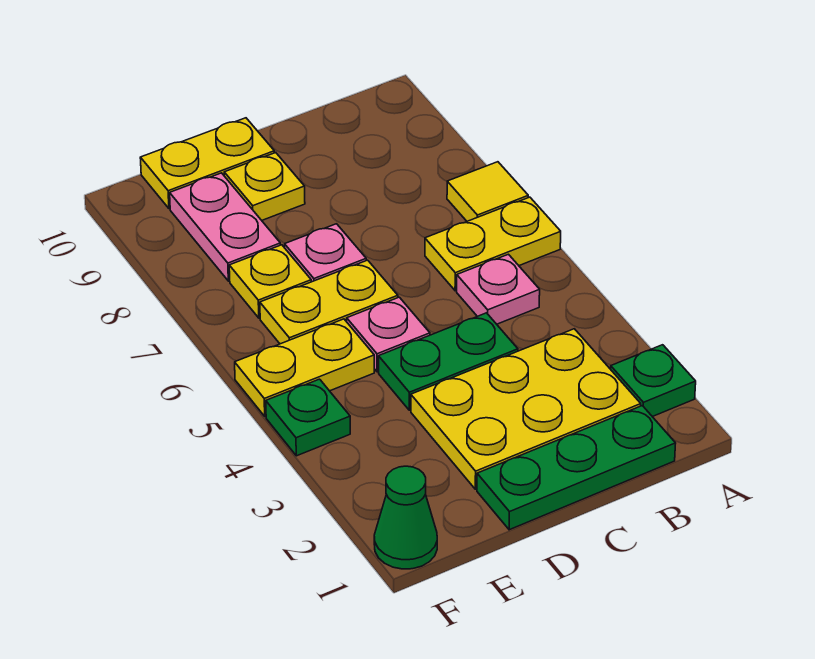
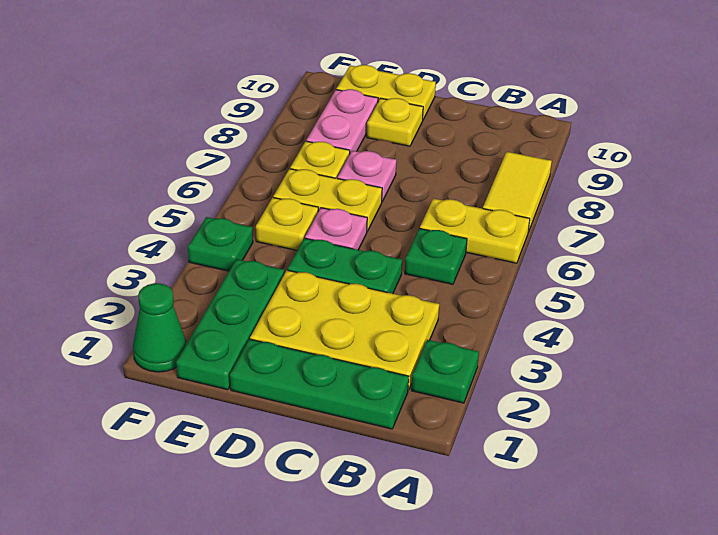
yellow tile A7 level 1 -> yellow tile A7:A8 level 1
pink plate B5 level 1 -> green plate B5 level 1
none -> green plate E1:E3 level 1
yellow plate E5:F5 level 1 -> yellow plate E5 level 1

